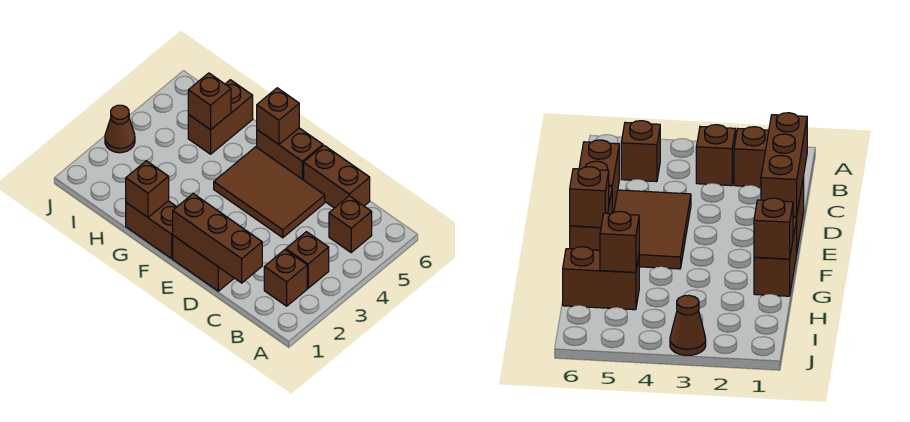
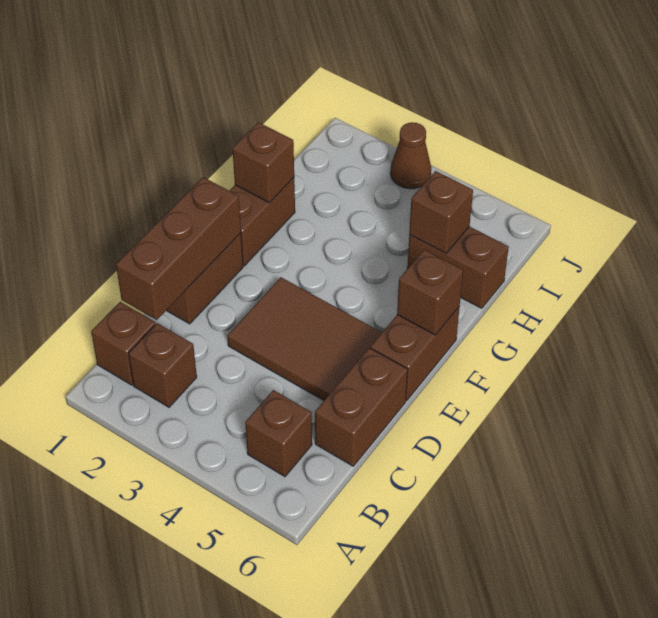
brown brick B3 level 1 -> brown brick B1 level 1
brown tile D4:F5 level 1 -> brown tile D3:E5 level 1

